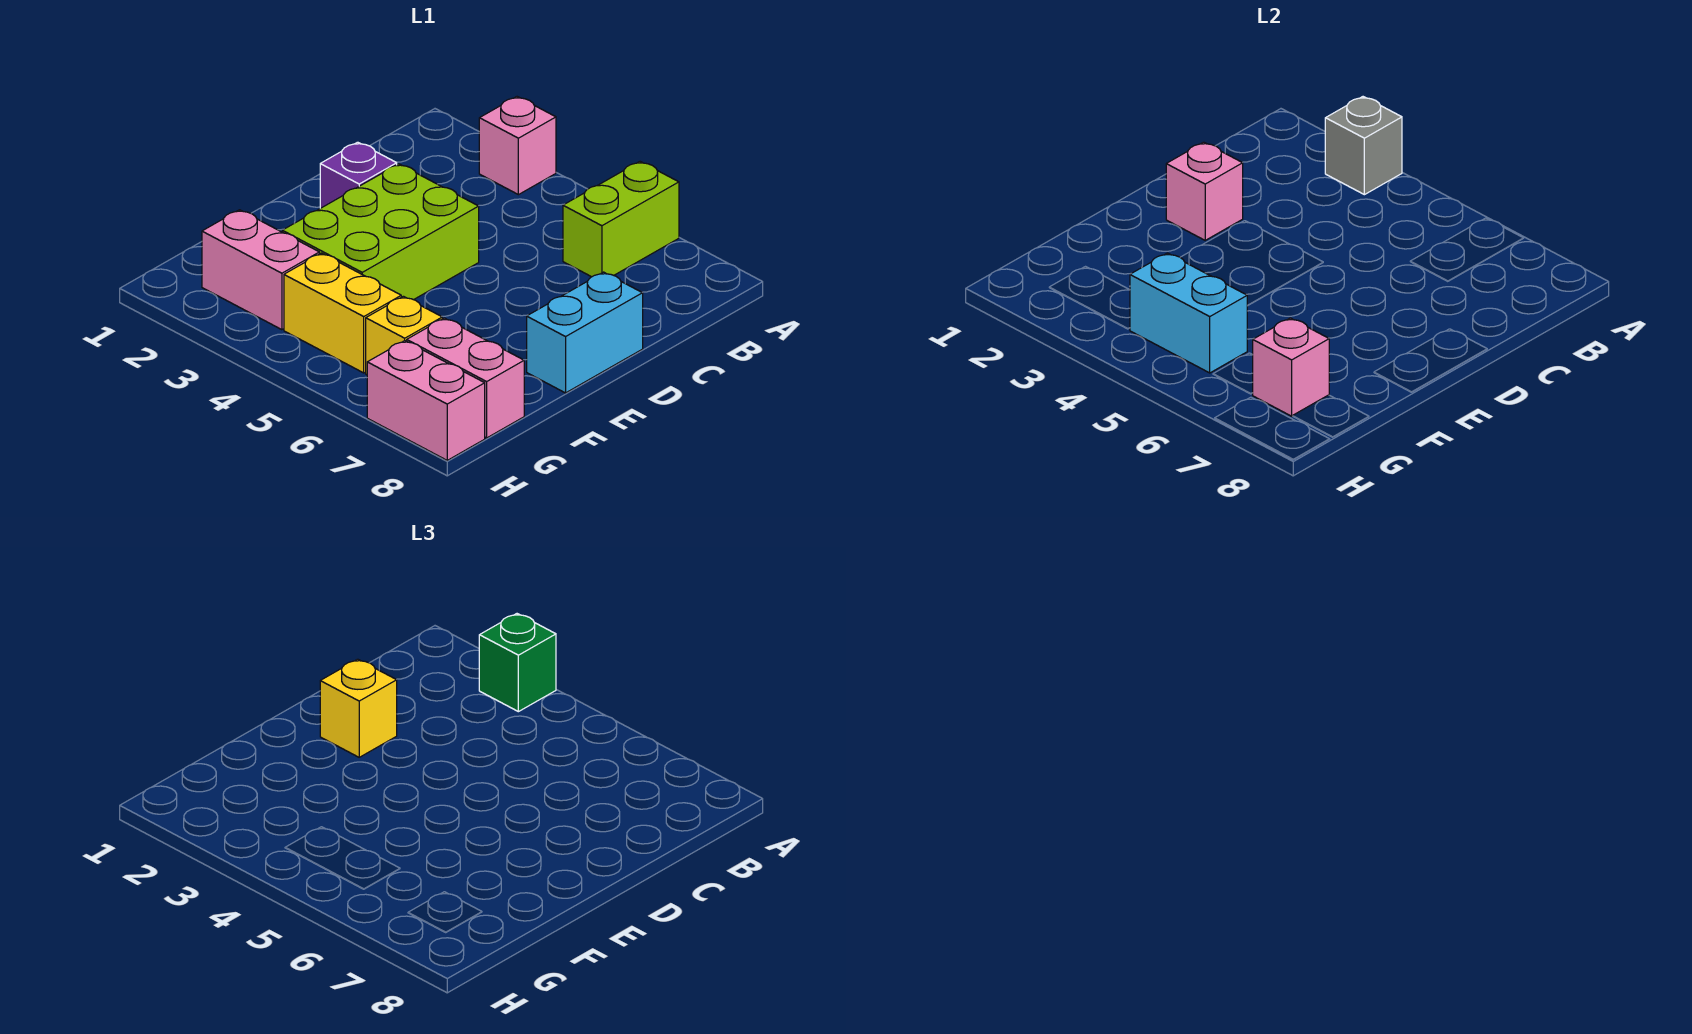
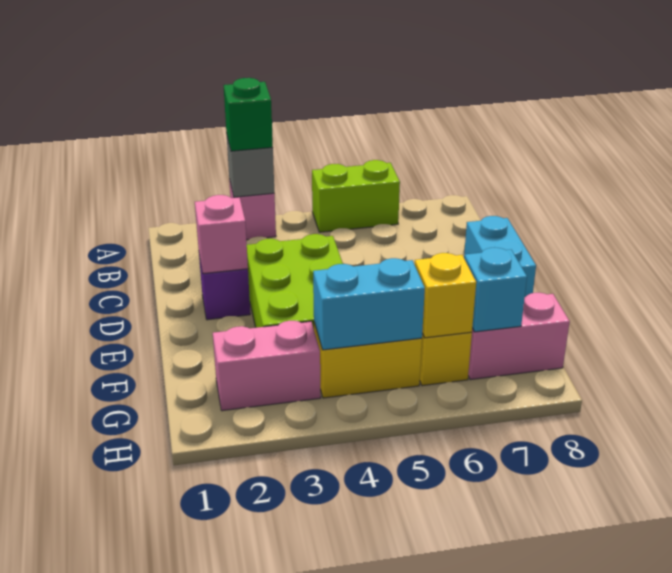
lime brick A6:B6 level 1 -> lime brick A5:A6 level 1
yellow brick D2 level 3 -> yellow brick G6 level 2
pink brick G7 level 2 -> cyan brick G7 level 2
pink brick H7:H8 level 1 -> none

